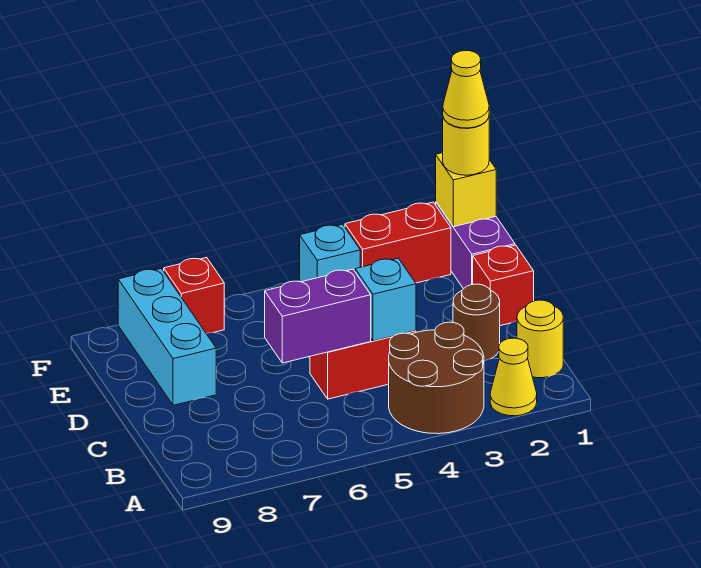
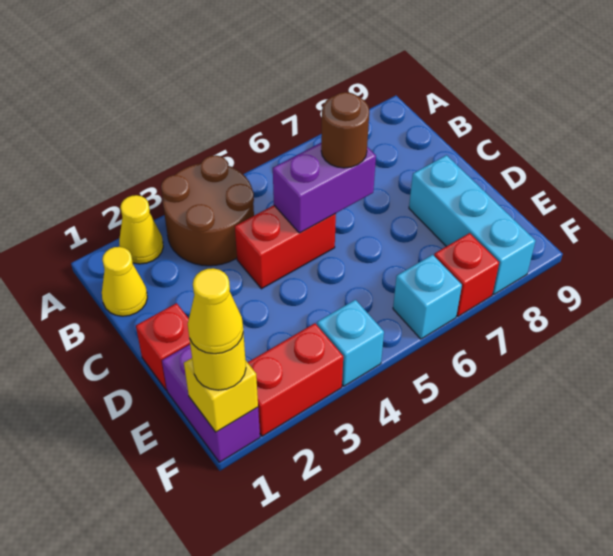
yellow round brick B1 level 1 -> yellow cone B1 level 1
brown round brick C2 level 1 -> brown round brick C6 level 3
cyan brick C4 level 2 -> cyan brick F6 level 1

